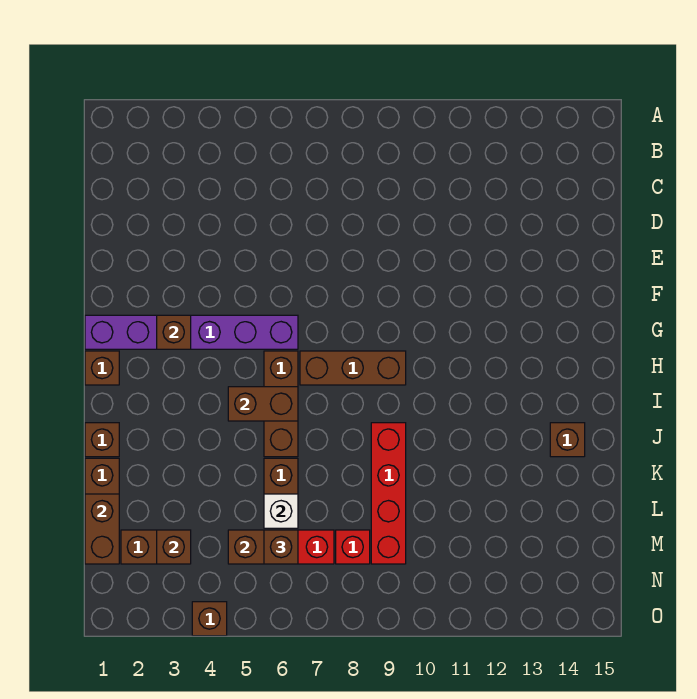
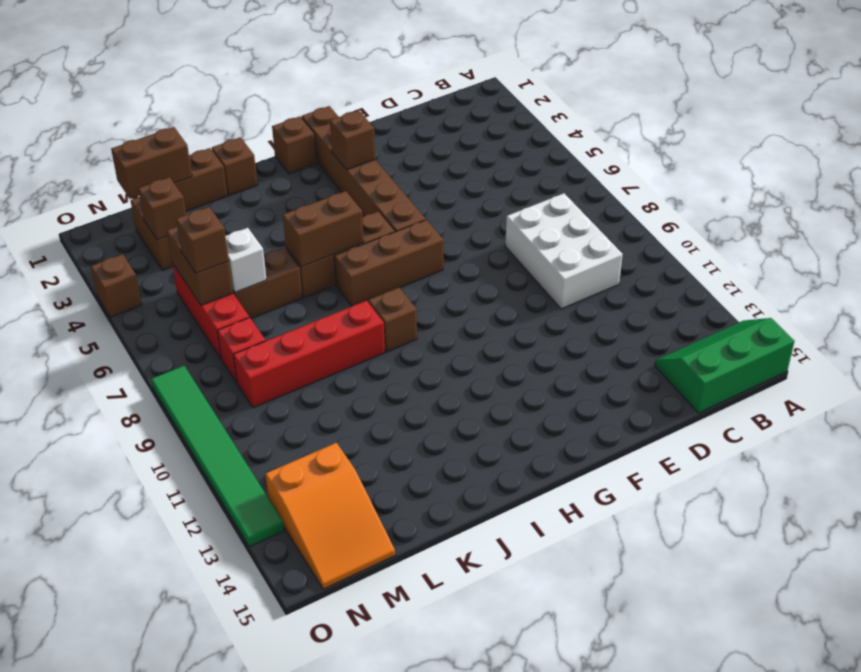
none -> green slope A14:C15 level 1 top 15
none -> white brick C8:D10 level 1
purple brick G1:G6 level 1 -> brown brick G1:G6 level 1
brown brick H7:H9 level 1 -> brown brick G7:I7 level 1
brown brick I5:I6 level 2 -> brown brick I6:J6 level 2
brown brick J14 level 1 -> brown brick I9 level 1
none -> orange slope M13:N15 level 1 top 13
none -> green tile O8:O13 level 1

